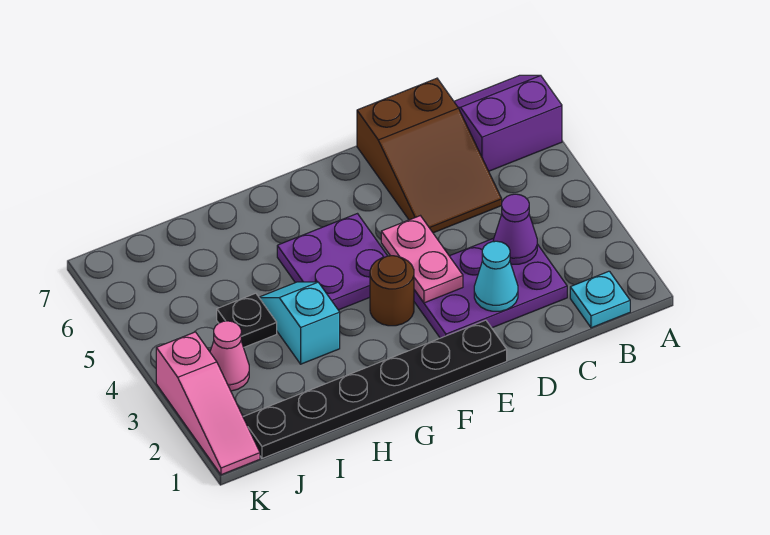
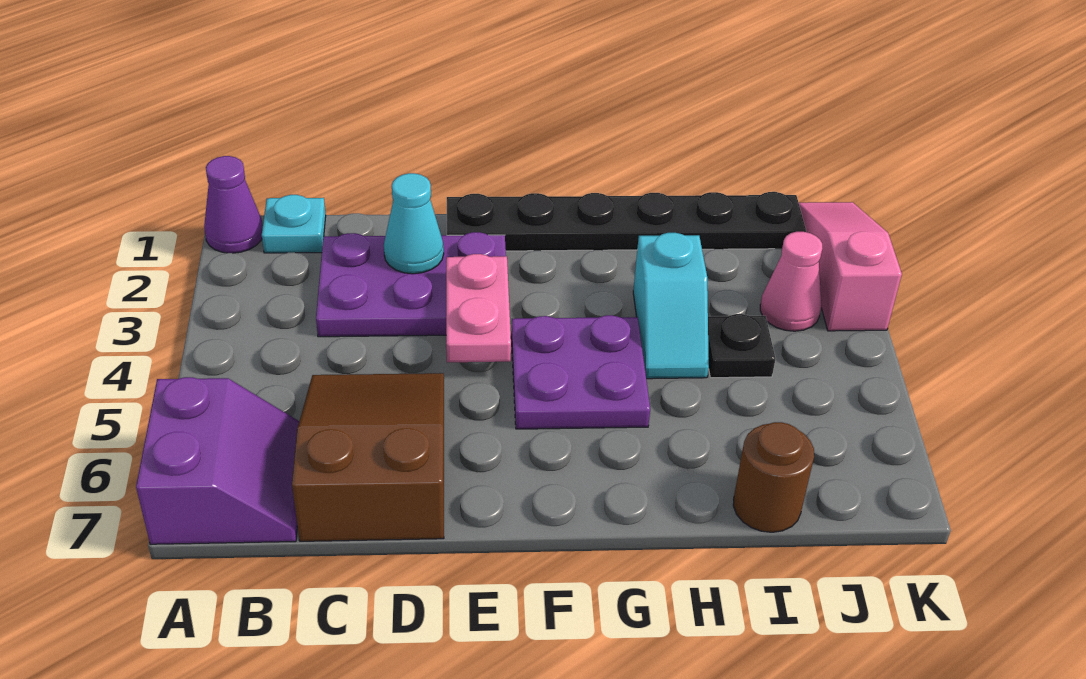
purple slope A6:B7 level 1 top 6 -> purple slope A6:B7 level 1 top A
purple cone C3 level 2 -> purple cone A1 level 1
brown round brick F3 level 1 -> brown round brick I7 level 1

